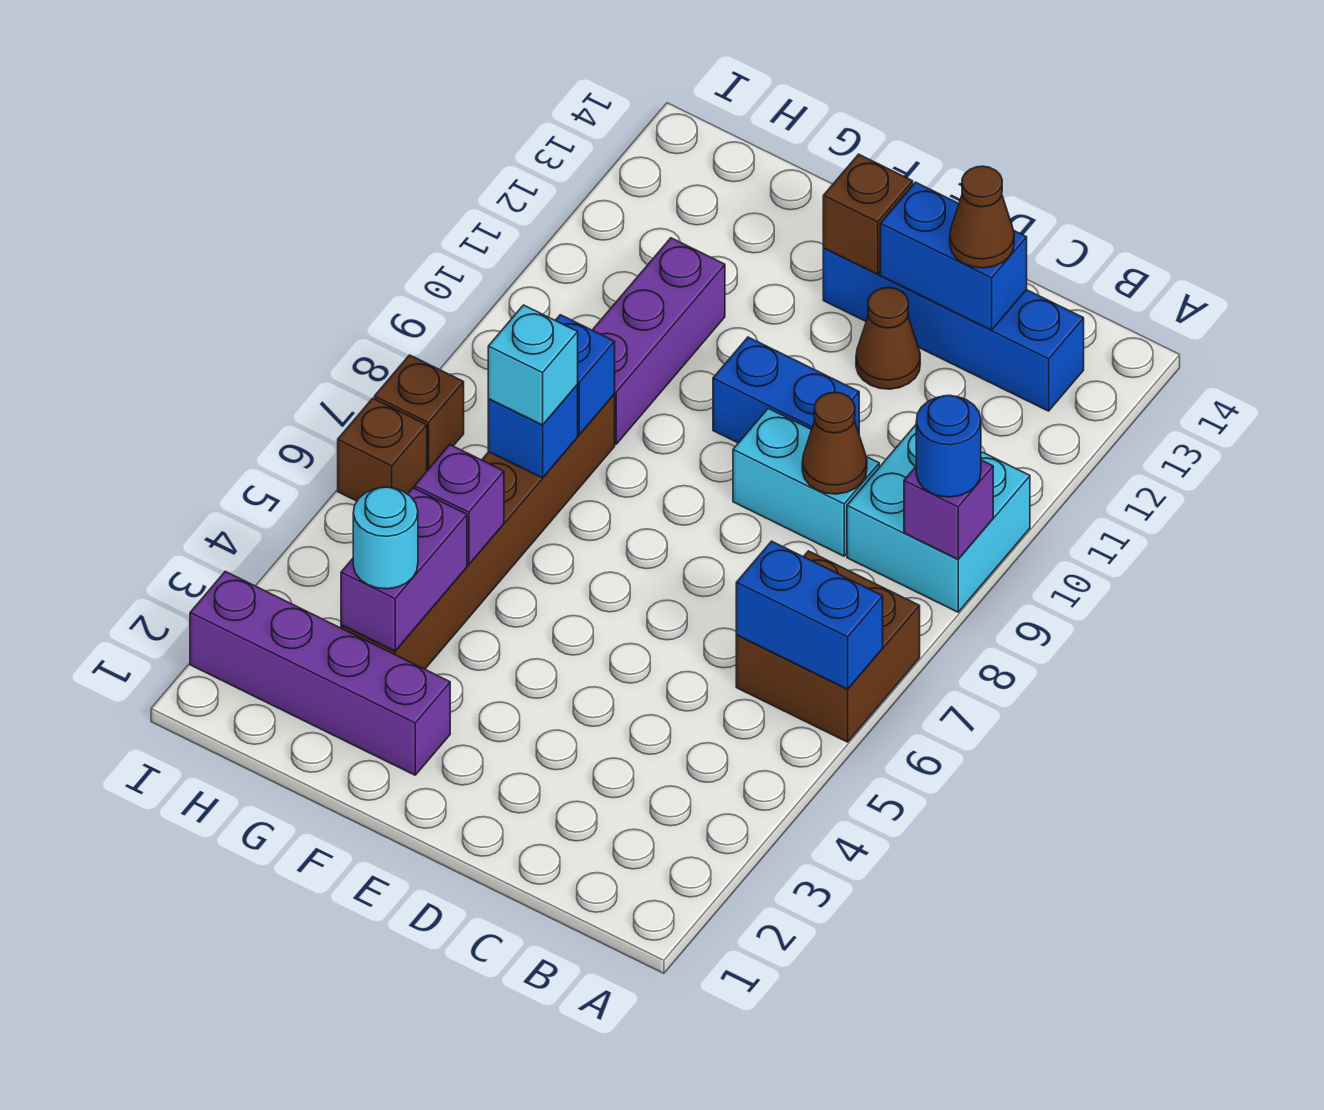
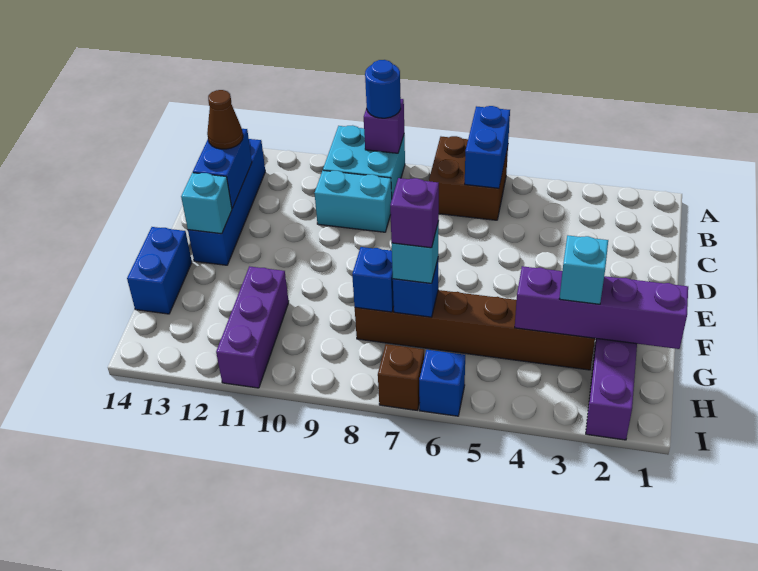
cyan brick C9:D9 level 1 -> cyan brick C9:C10 level 1
brown cone C9 level 2 -> none
blue brick D10:E10 level 1 -> blue brick F14:G14 level 1
brown cone D12 level 1 -> none
brown brick E13 level 2 -> cyan brick E13 level 2
purple brick G3:G4 level 2 -> purple brick G1:G4 level 2
cyan round brick G3 level 3 -> cyan brick G3 level 3
purple brick G5 level 2 -> purple brick G7 level 4
purple brick G9:G11 level 1 -> purple brick G11:I11 level 1
brown brick I6 level 1 -> blue brick I6 level 1

